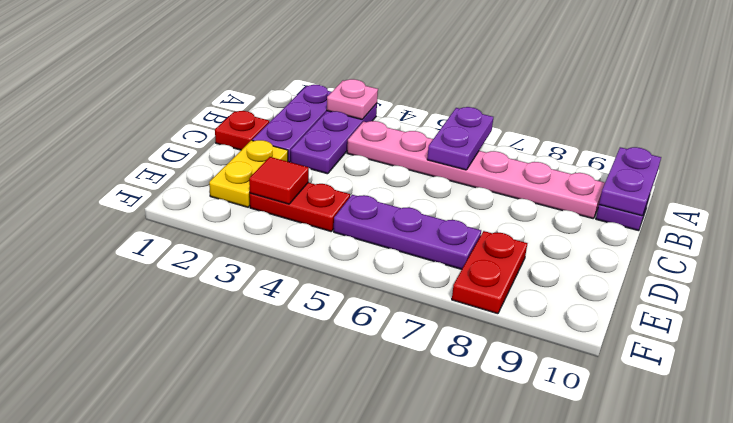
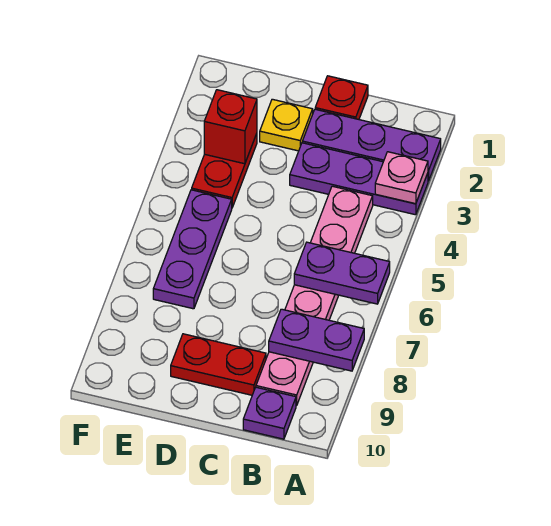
purple plate A10:B10 level 2 -> purple plate A8:B8 level 2
yellow plate D2:E2 level 1 -> yellow plate D2 level 1
red tile E3 level 2 -> red brick E3 level 2
red plate E8:F8 level 1 -> red plate C9:D9 level 1

